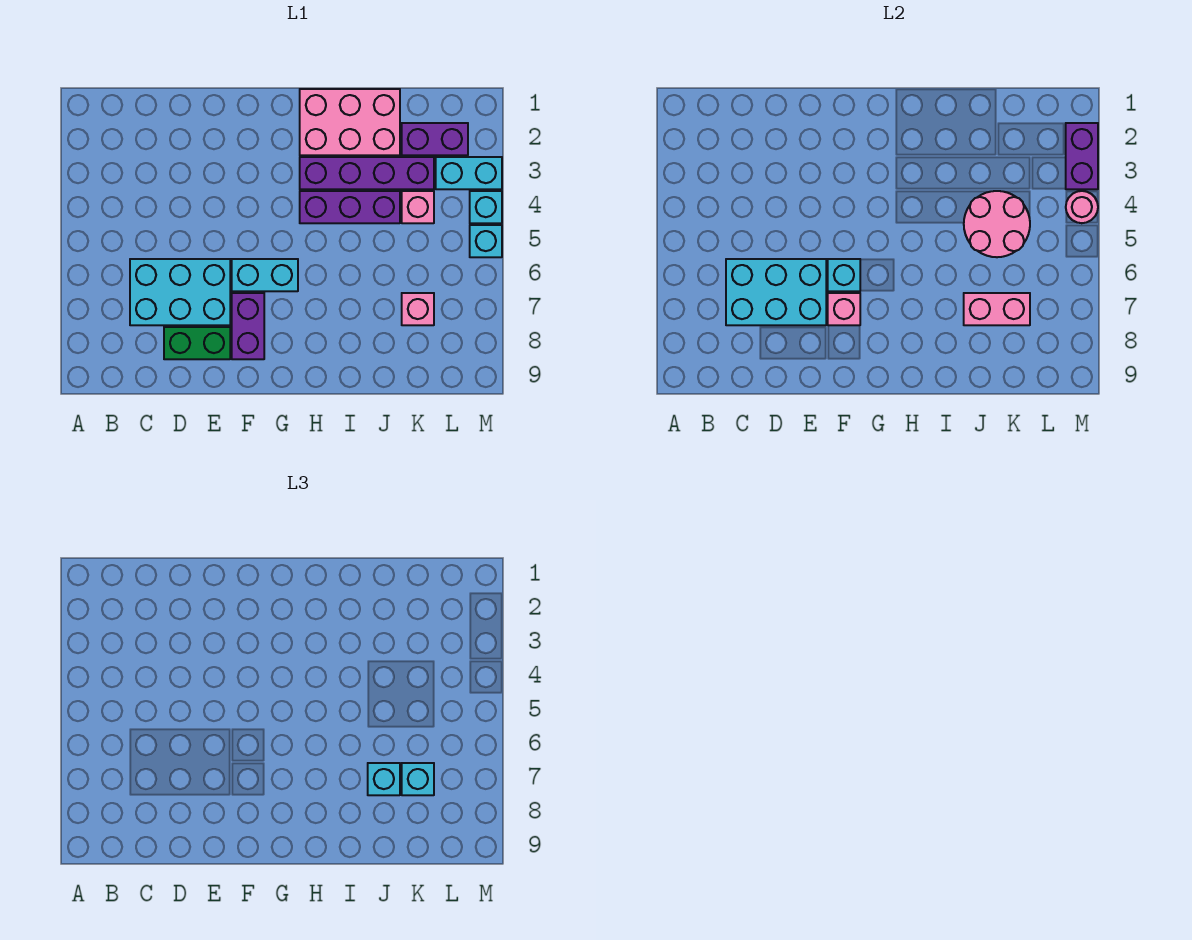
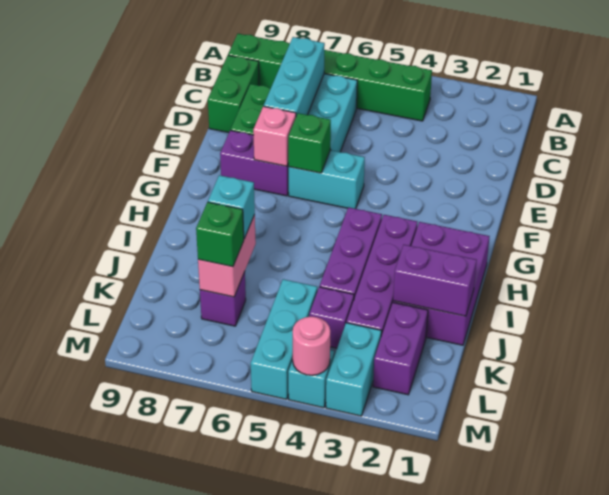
none -> green brick B4:B9 level 1
cyan brick C6:E7 level 2 -> cyan brick C7:E7 level 2
none -> green brick C9:D9 level 1
cyan brick F6:G6 level 1 -> cyan brick F5:F6 level 1
cyan brick F6 level 2 -> green brick F6 level 2
pink brick H1:J2 level 1 -> purple brick H1:J2 level 1
pink round brick J4:K5 level 2 -> none
pink brick K4 level 1 -> purple brick K4 level 1
pink brick K7 level 1 -> purple brick K7 level 1
cyan brick K7 level 3 -> green brick K7 level 3
purple brick M2:M3 level 2 -> purple brick J1:J2 level 2
cyan brick M5 level 1 -> cyan brick K5:M5 level 1

